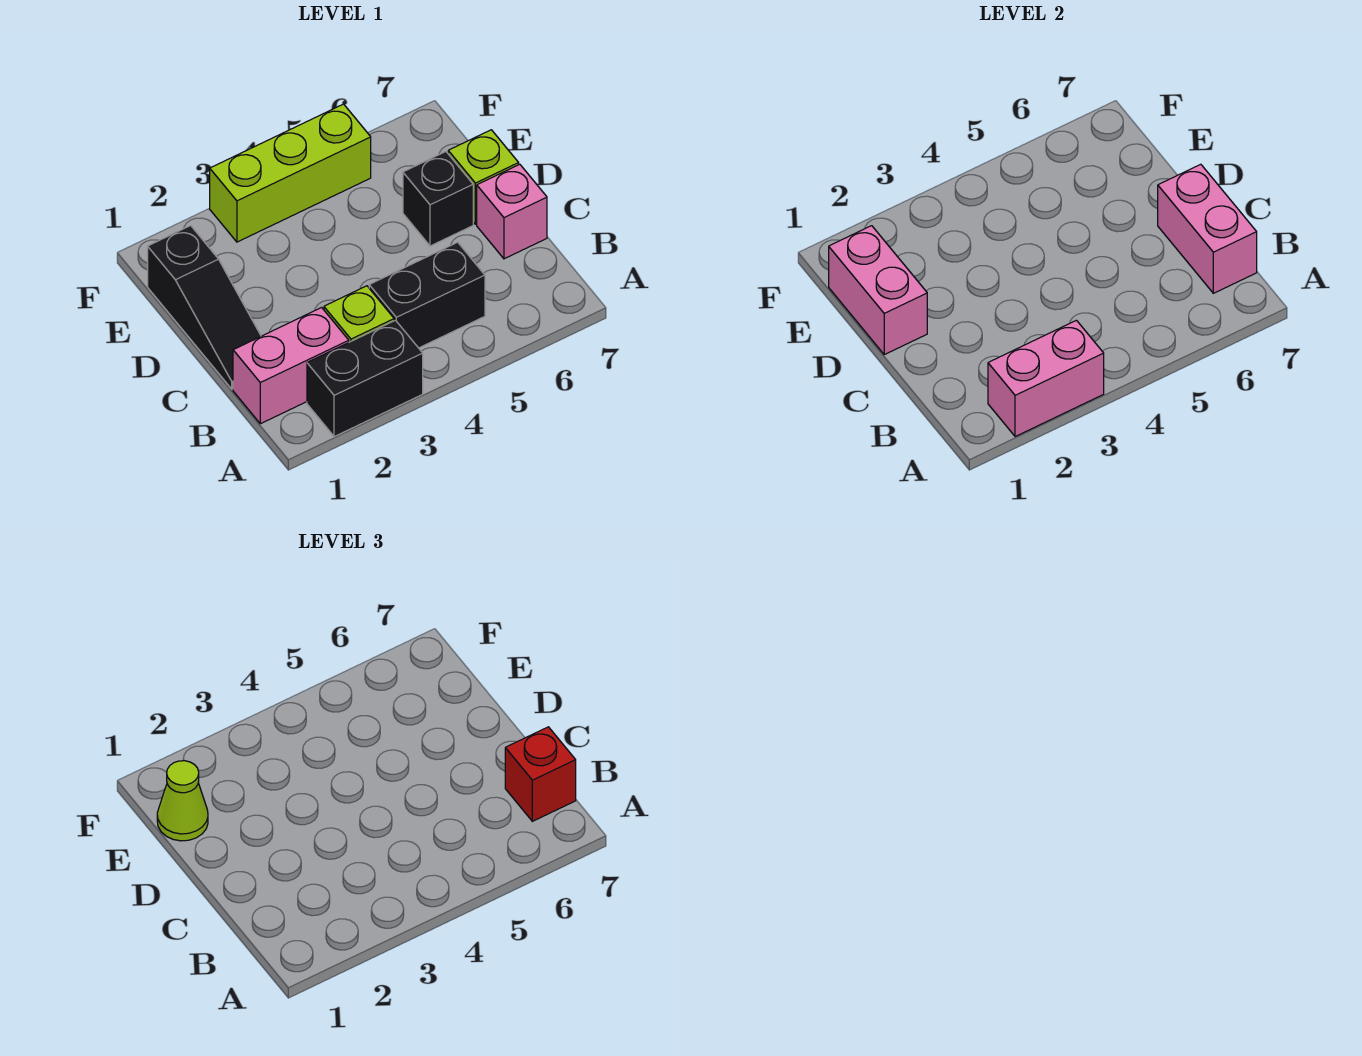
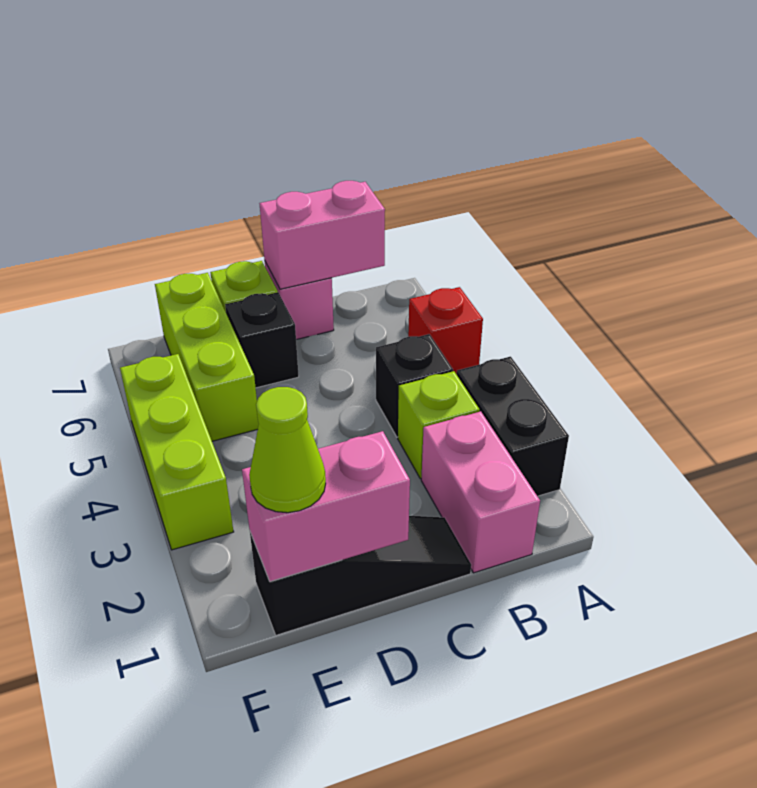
pink brick A2:A3 level 2 -> none
black brick B4:B5 level 1 -> black brick B4 level 1
red brick B7 level 3 -> red brick A5 level 1
none -> lime brick E5:E7 level 1

